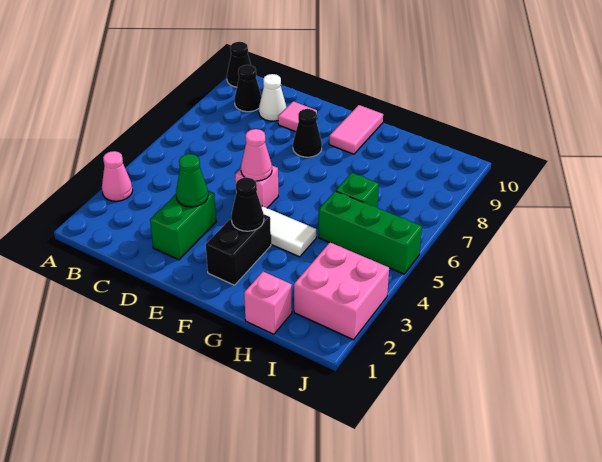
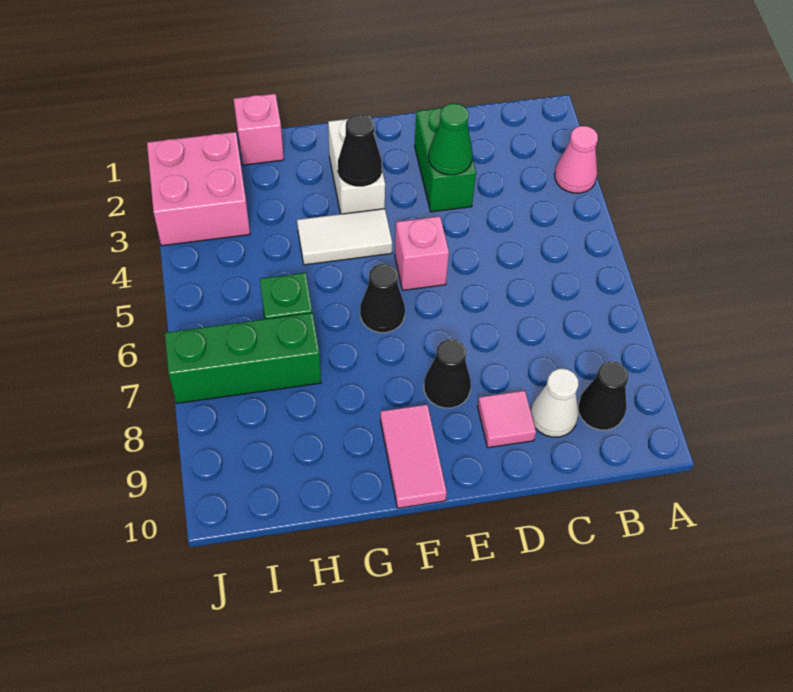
black cone A10 level 1 -> black cone F6 level 1
pink cone E5 level 2 -> none
black brick F2:F3 level 1 -> white brick F2:F3 level 1
green brick H5:J5 level 1 -> green brick H7:J7 level 1

